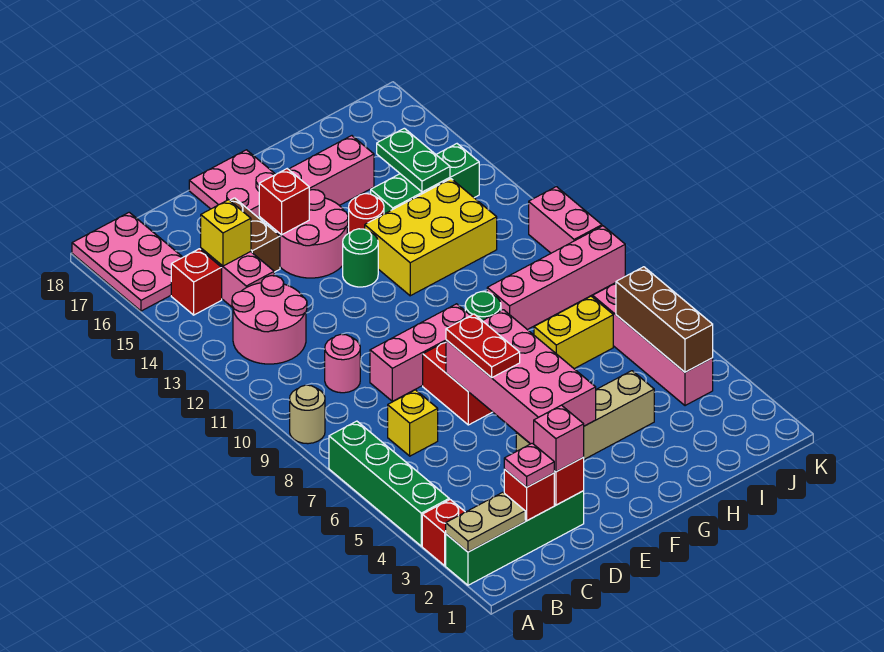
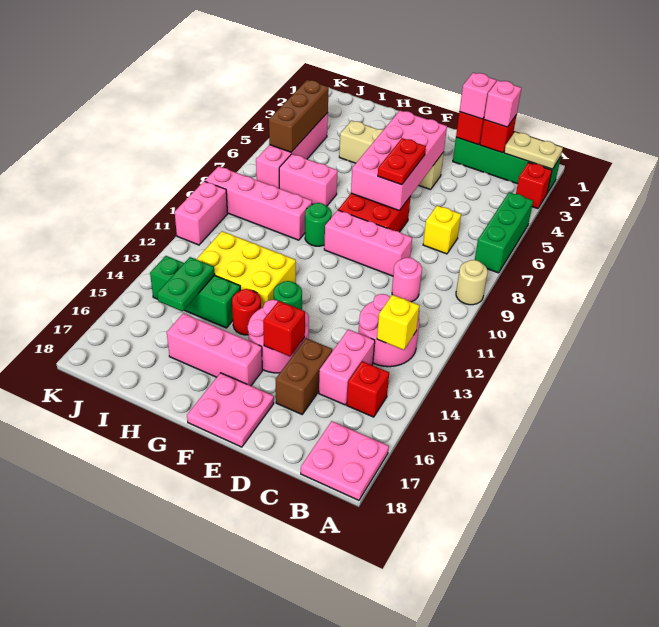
green brick A4:A7 level 1 -> green brick A5:A7 level 1
pink plate A16:B18 level 1 -> pink plate A17:B18 level 1
pink plate C2 level 3 -> pink brick C2 level 3
yellow brick C15 level 2 -> yellow brick B13 level 2
yellow brick H7:I7 level 1 -> pink brick H7:I7 level 1

